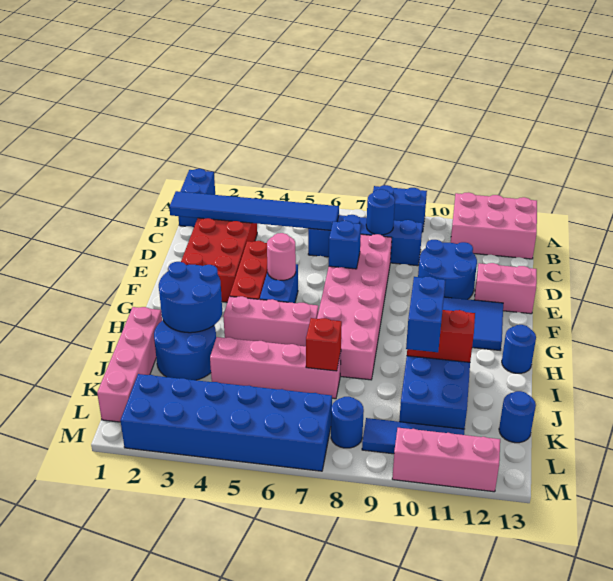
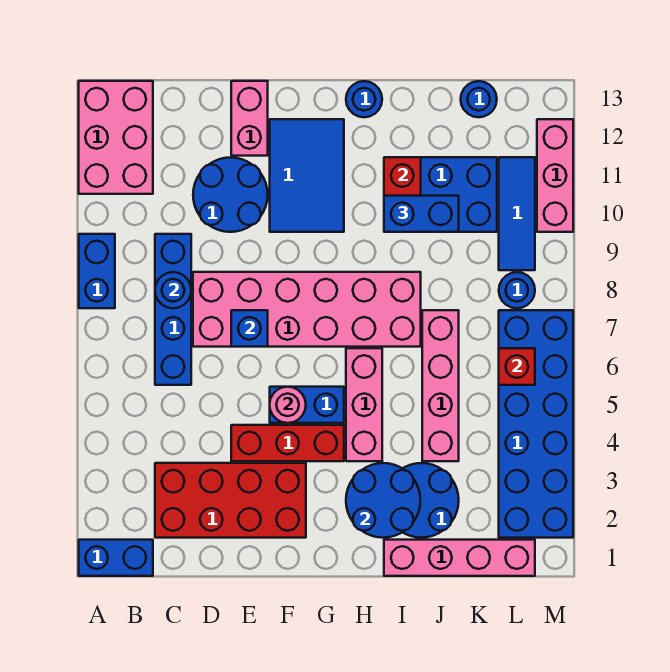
blue tile C1:C6 level 2 -> none
red brick J7 level 2 -> red brick L6 level 2

